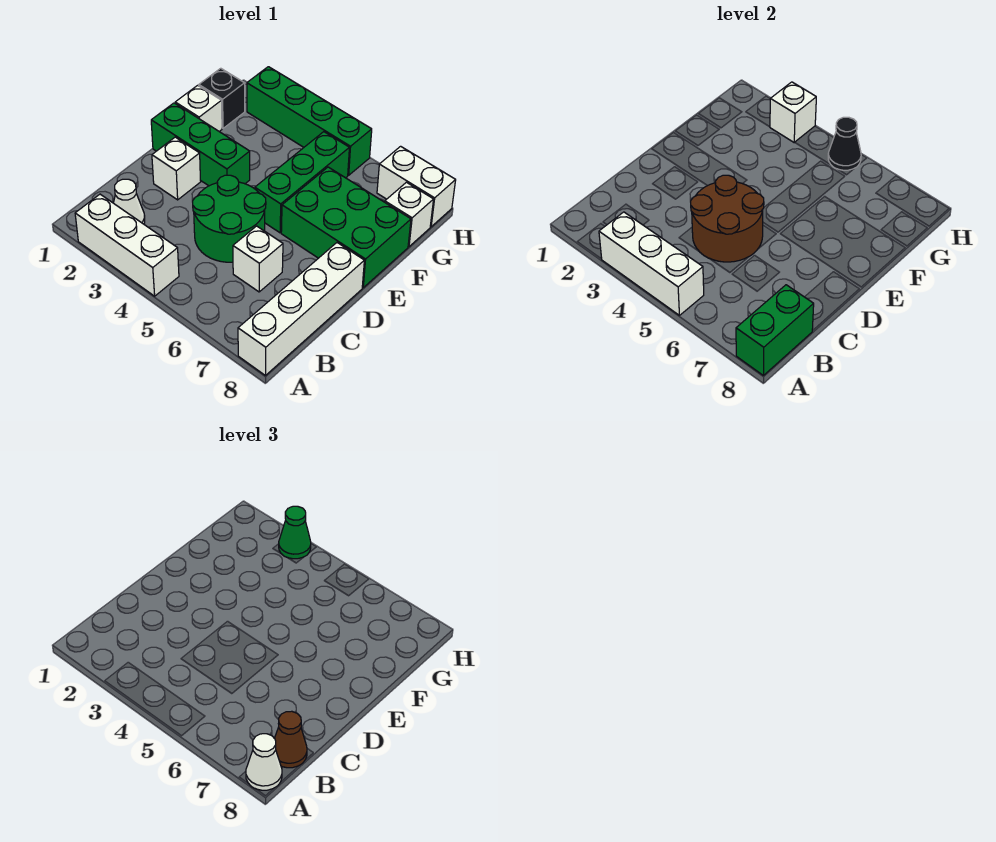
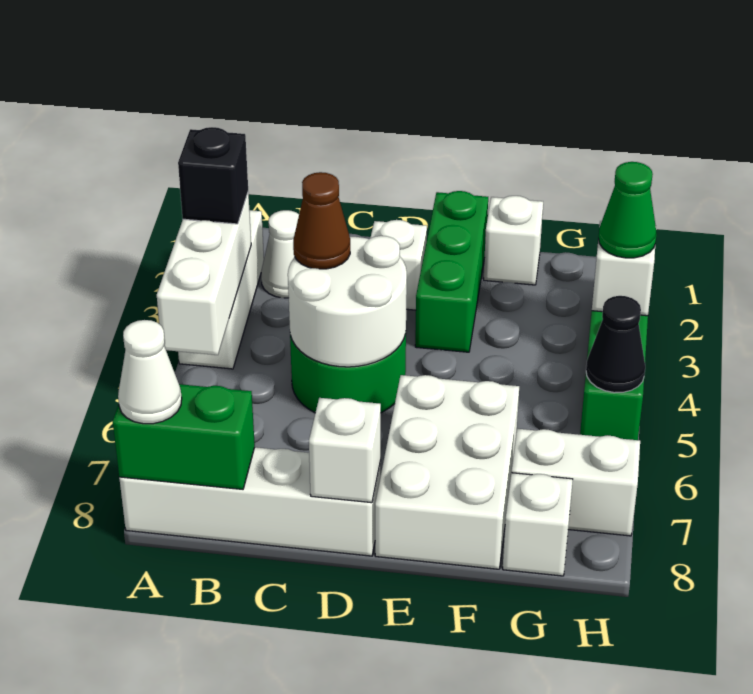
brown cone B8 level 3 -> brown cone C4 level 3
brown round brick C4:D5 level 2 -> white round brick C4:D5 level 2
white brick C6 level 1 -> white brick D8 level 2
green brick E5:G5 level 1 -> none
green brick E6:F8 level 1 -> white brick E6:F8 level 1
black brick G1 level 1 -> black brick A3 level 3
white brick H7:H8 level 1 -> white brick G7:H7 level 1

